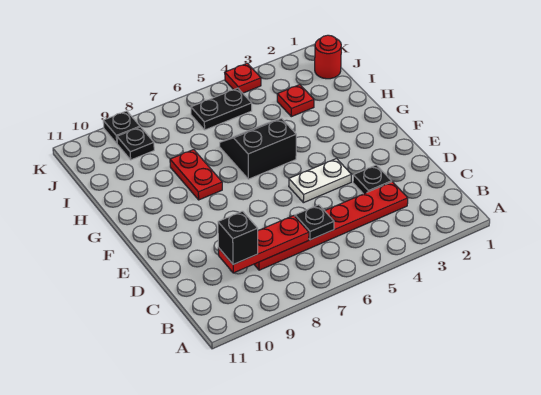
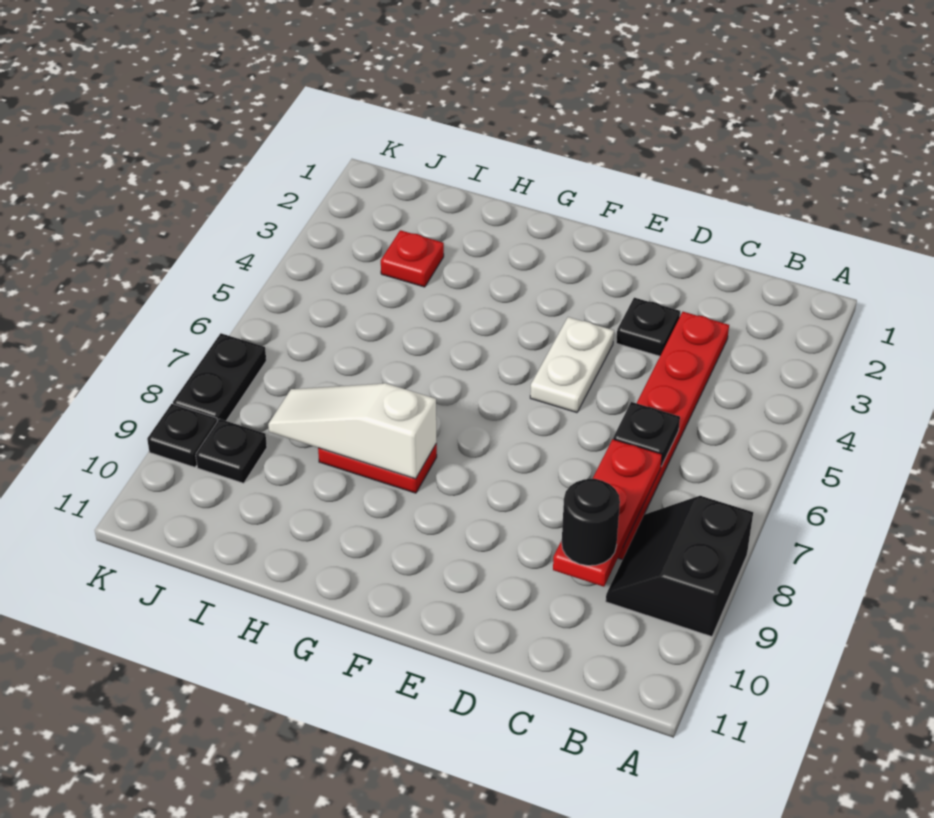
black brick C9 level 3 -> black round brick C9 level 3
black slope G5:H6 level 1 top G -> black slope A8:B9 level 1 top A
none -> white slope G8:I8 level 2 top G
red round brick J1 level 1 -> none
black plate J5:J6 level 1 -> black plate K7:K8 level 1
red plate K4 level 1 -> none

